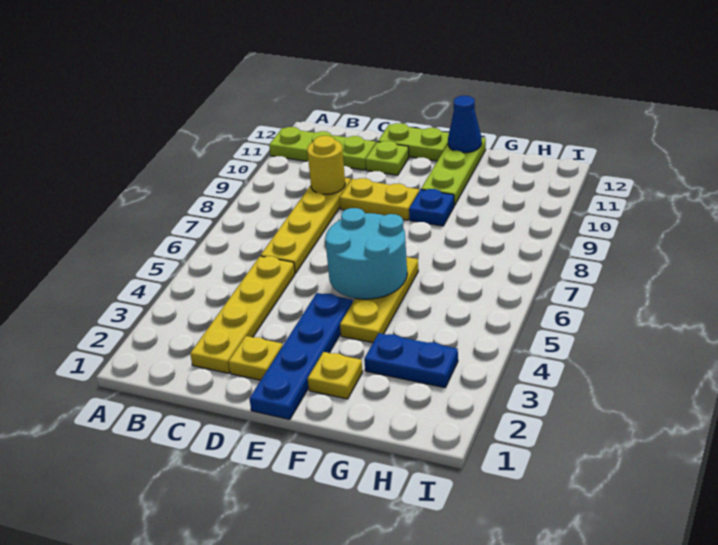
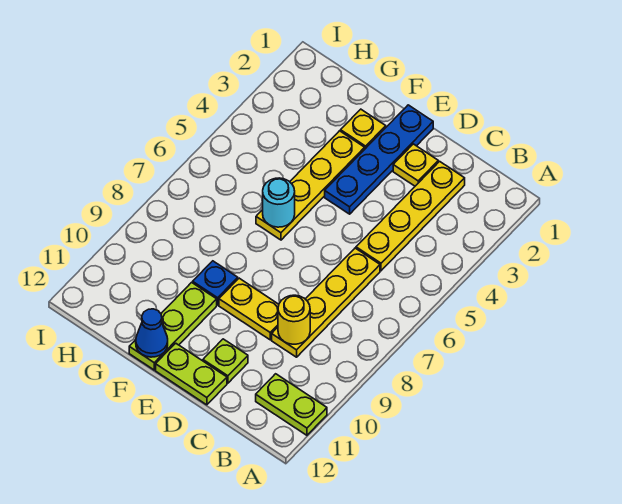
lime plate A11:C11 level 1 -> lime plate A11:B11 level 1
cyan round brick E5:F6 level 2 -> cyan round brick F6 level 2
yellow plate F4:F6 level 1 -> yellow plate F3:F6 level 1
blue plate G3:H3 level 1 -> none

